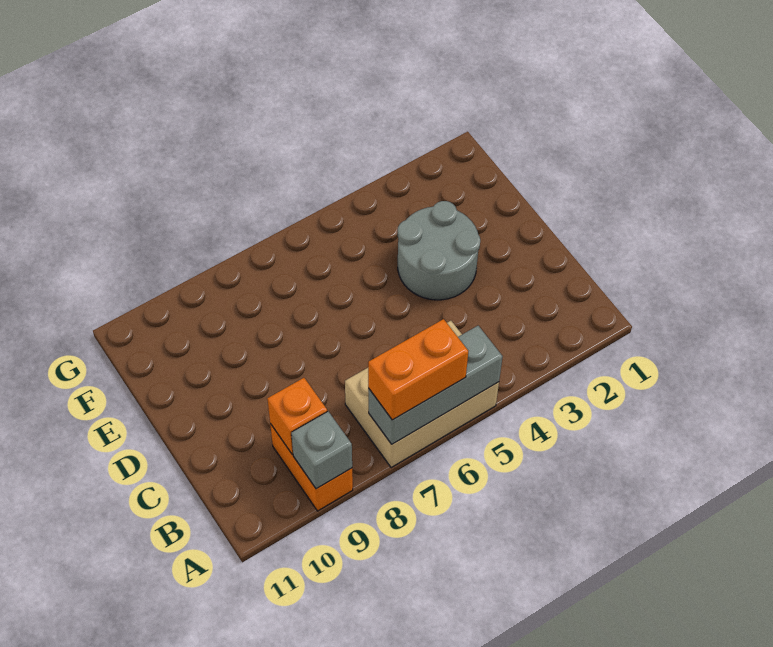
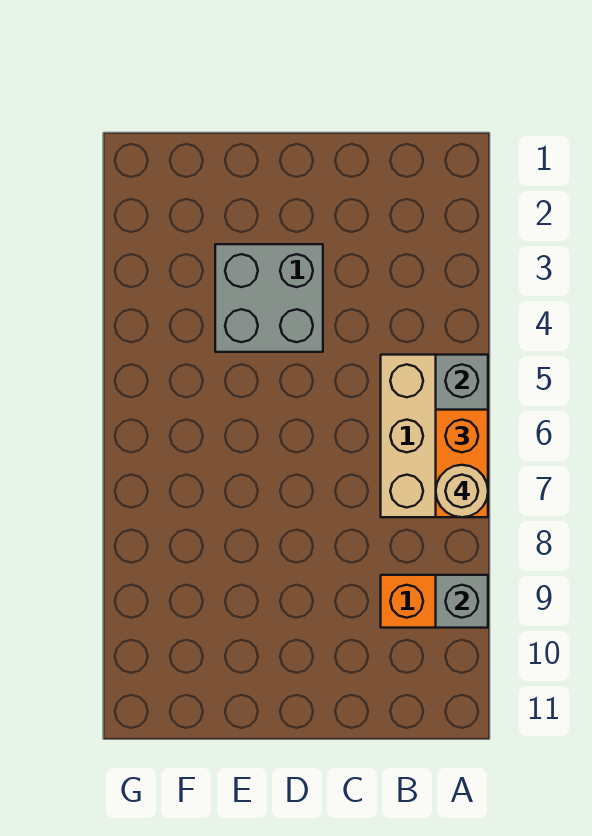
none -> tan round brick A7 level 4
orange brick B9 level 2 -> none
grey round brick D3:E4 level 1 -> grey brick D3:E4 level 1

